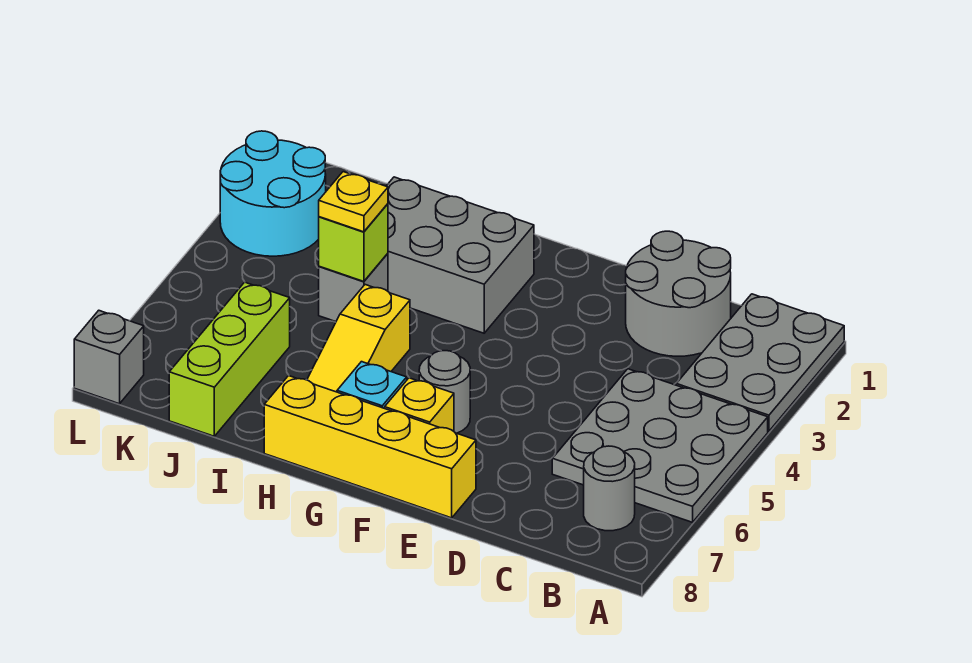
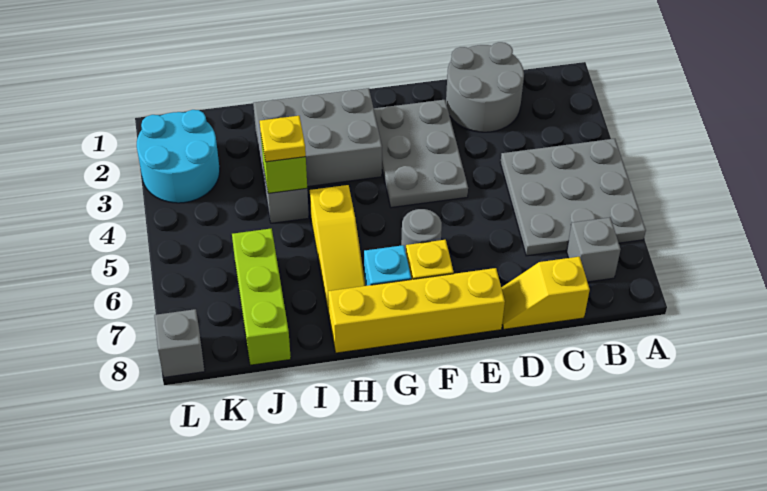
grey plate A1:B3 level 1 -> grey plate E2:F4 level 1
grey round brick B7 level 1 -> grey brick B7 level 1
none -> yellow slope C8:D8 level 1 top C

